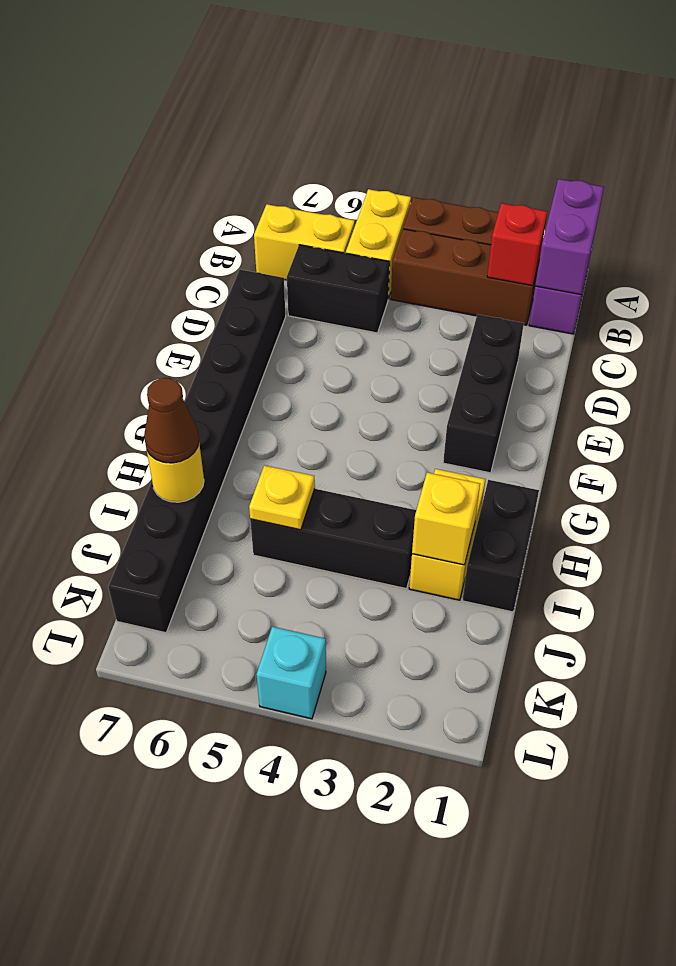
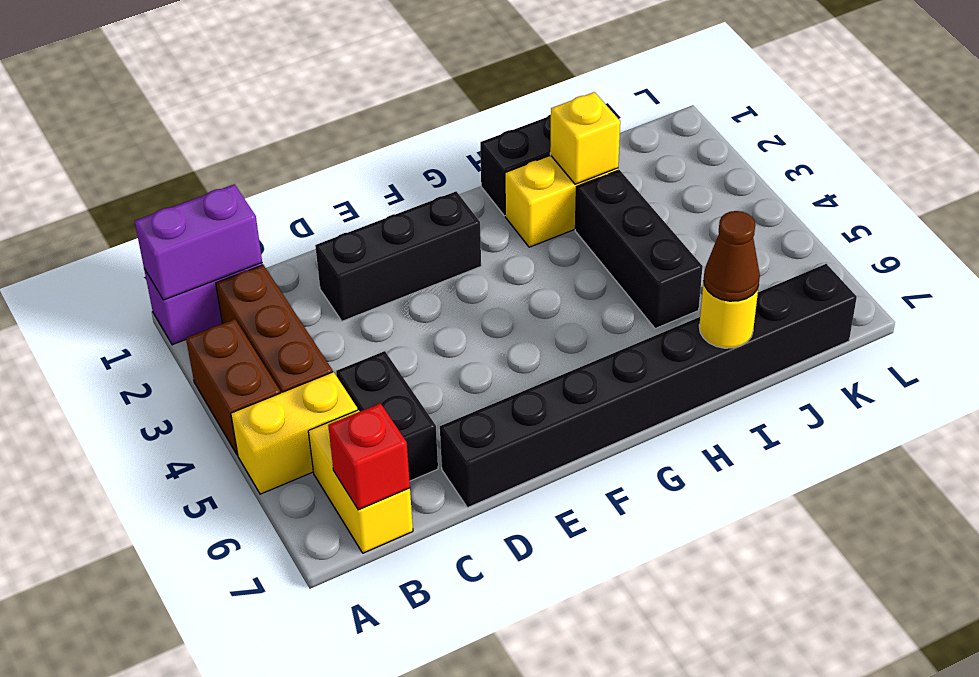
red brick B2 level 2 -> red brick B7 level 2
yellow plate I5 level 2 -> none
cyan brick L4 level 1 -> none

